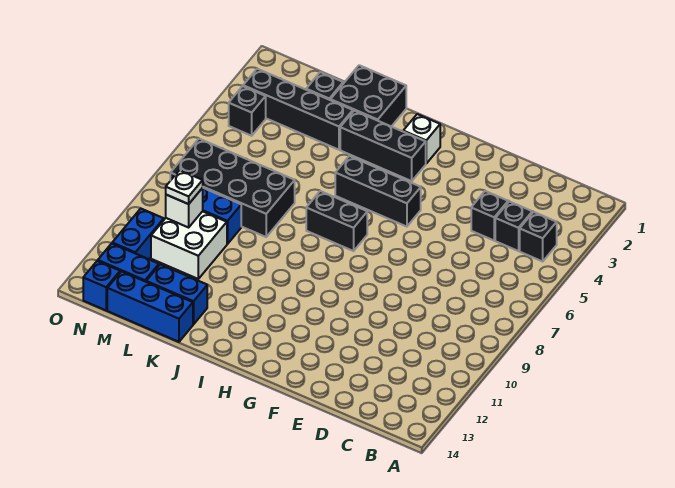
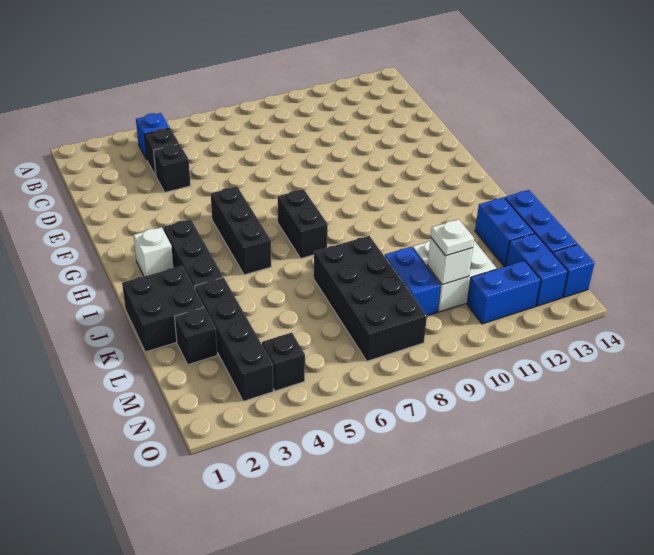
black brick B4 level 1 -> blue brick B4 level 1

